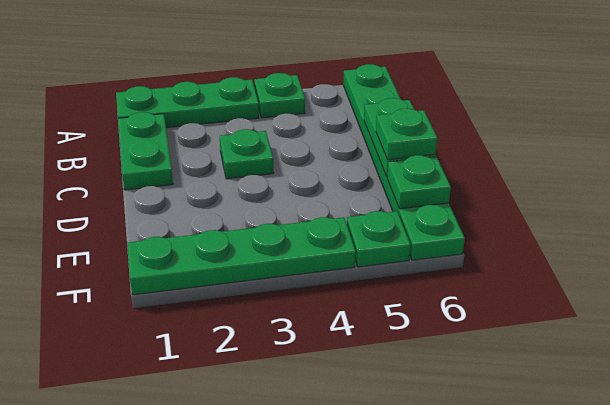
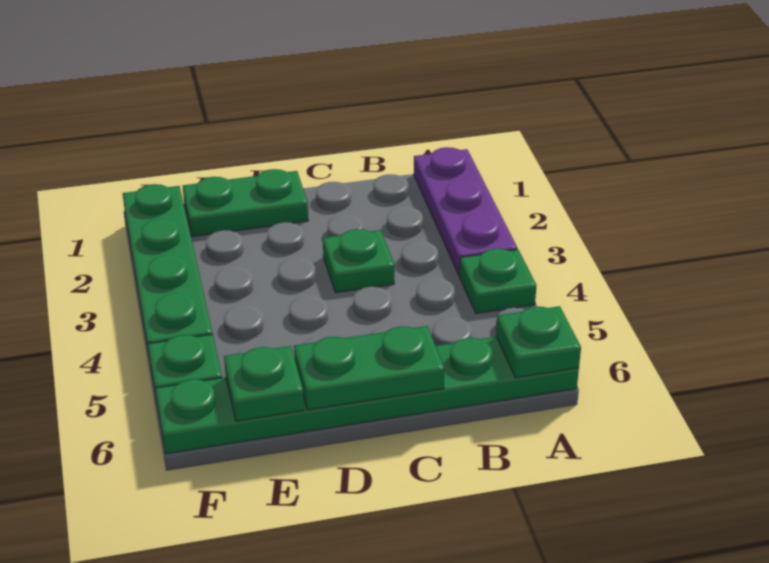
green plate A1:A3 level 1 -> purple plate A1:A3 level 1
green plate B1:C1 level 1 -> green plate D1:E1 level 1
green plate D6 level 3 -> green plate A6 level 2

